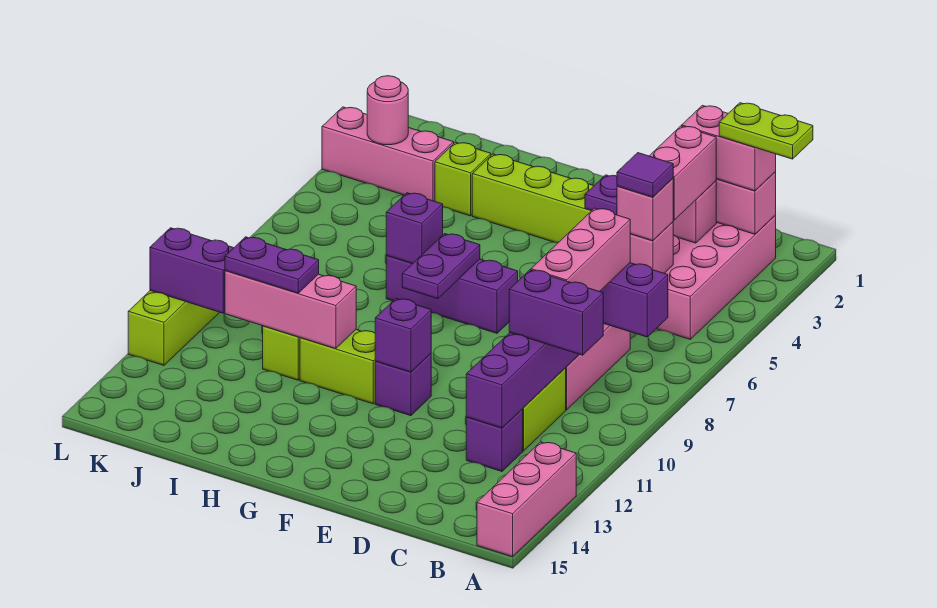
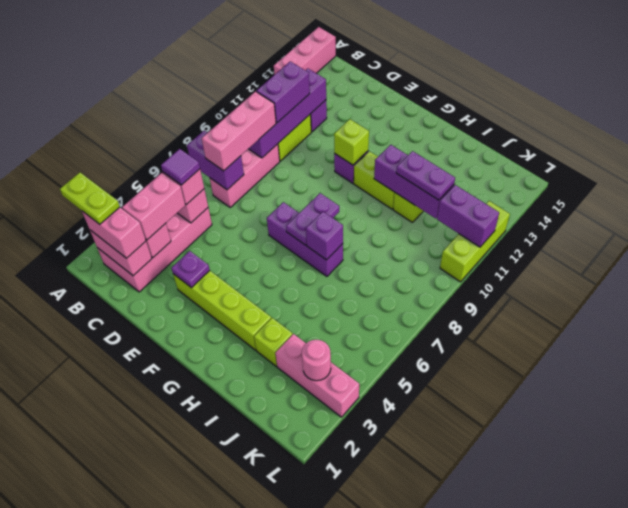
purple brick B10:C10 level 3 -> purple brick C10:C11 level 3
purple brick F11 level 2 -> lime brick F11 level 2
pink brick H11:J11 level 2 -> purple brick H11:J11 level 2

